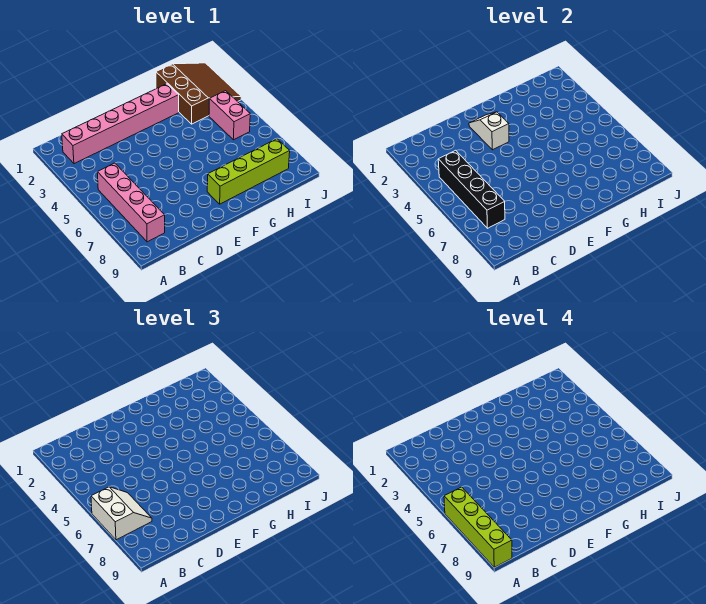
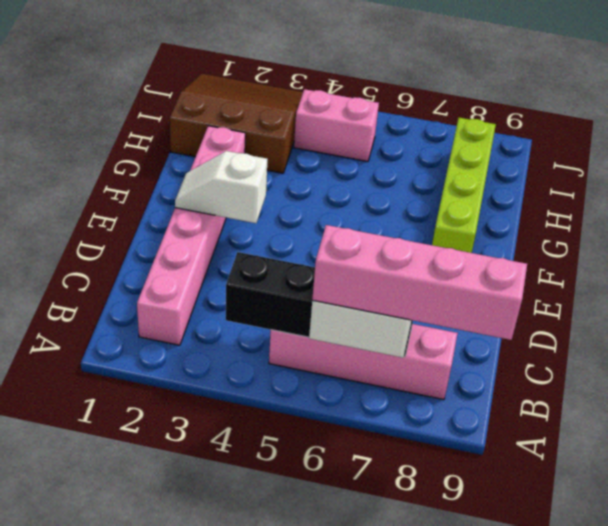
lime brick A6:A9 level 4 -> pink brick A6:A9 level 4

